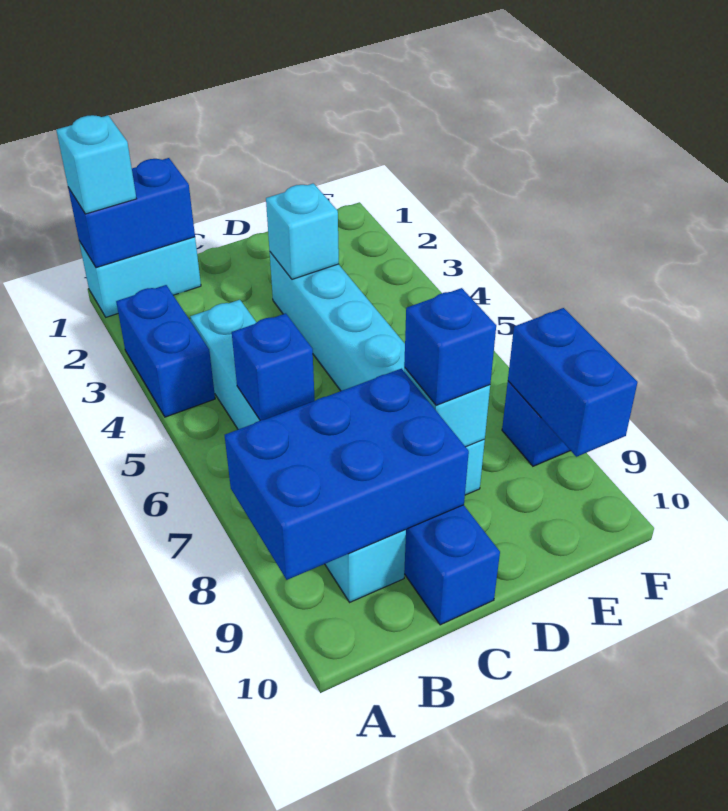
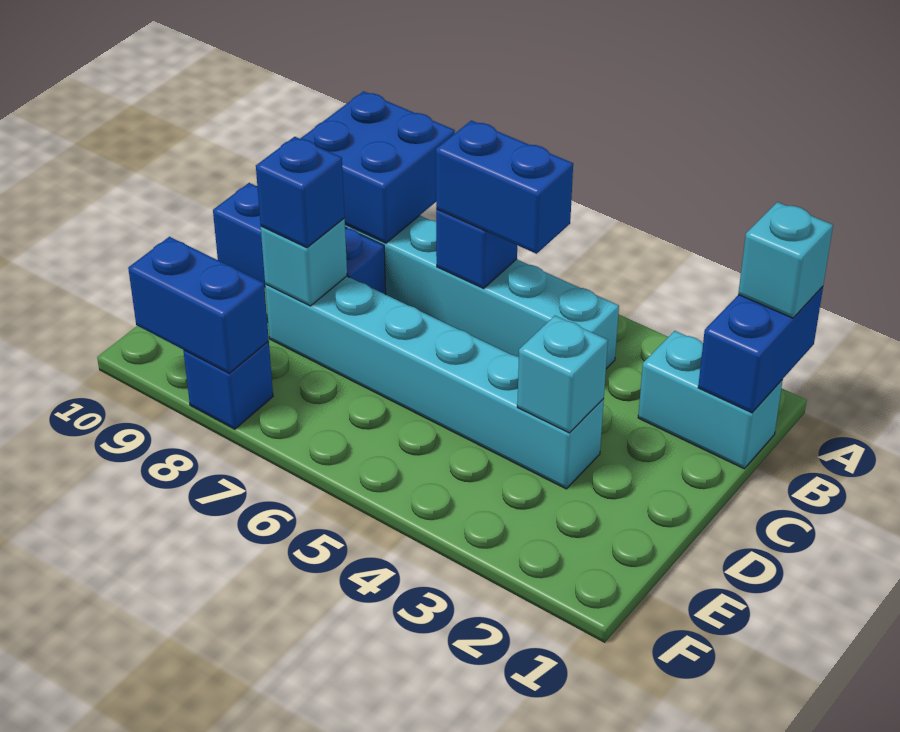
cyan brick A1:B1 level 1 -> cyan brick B1:B2 level 1
blue brick A3:A4 level 1 -> blue brick B5:B6 level 3
blue brick A8:C9 level 2 -> blue brick A8:B9 level 2

